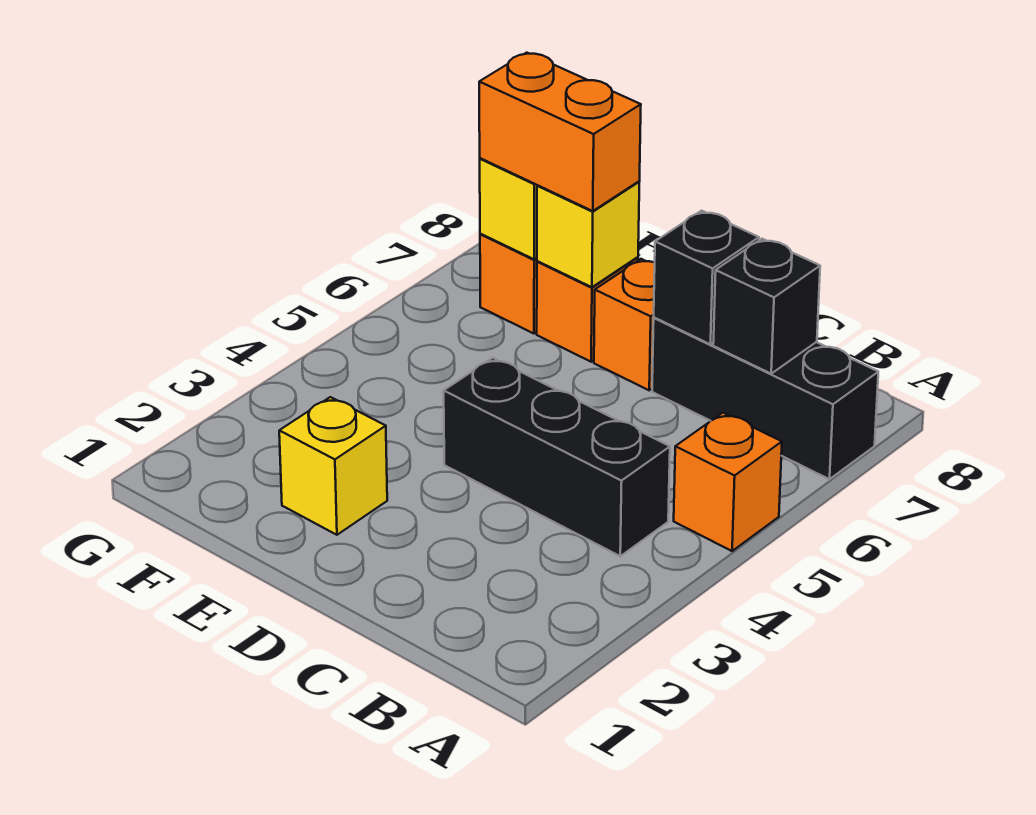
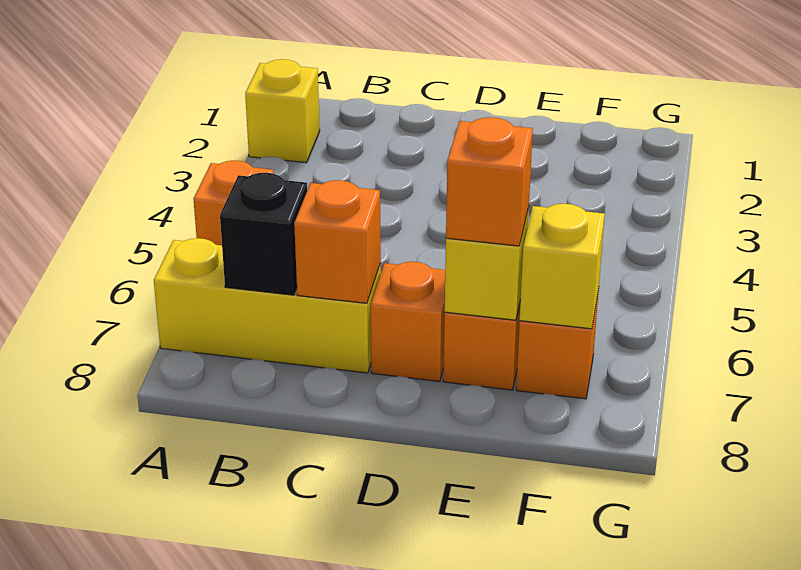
black brick A7:C7 level 1 -> yellow brick A7:C7 level 1
black brick B4:D4 level 1 -> none
black brick C7 level 2 -> orange brick C7 level 2
yellow brick E2 level 1 -> yellow brick A2 level 1
orange brick E7:F7 level 3 -> orange brick E7 level 3

